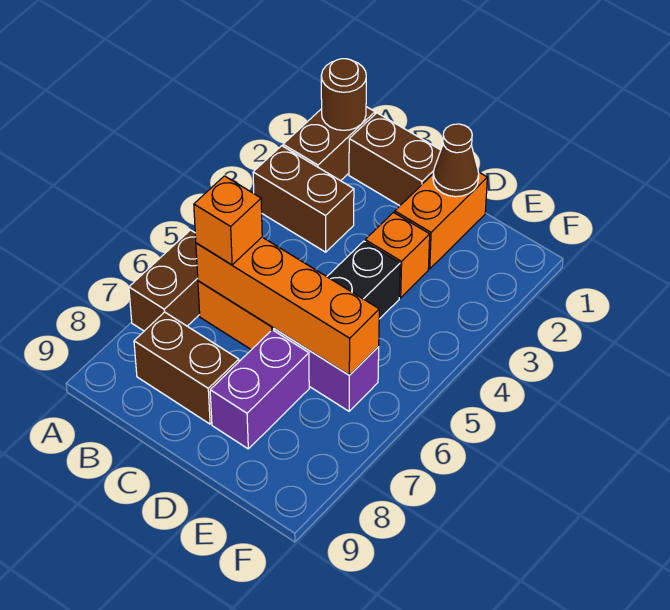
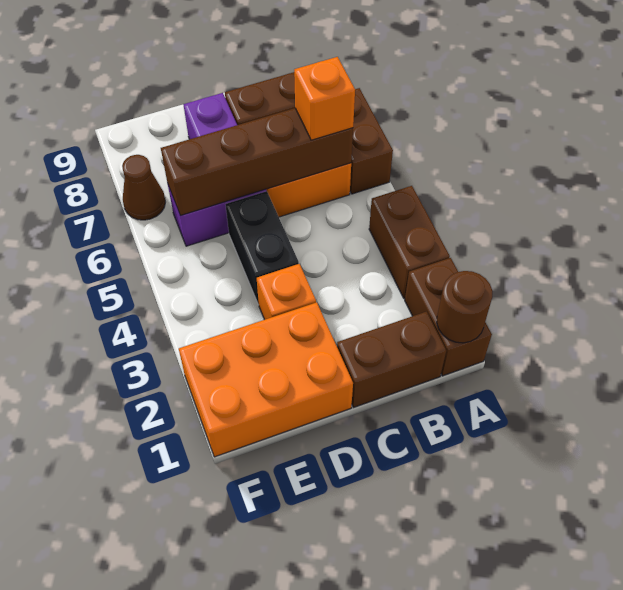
brown brick A3:B3 level 1 -> brown brick A3:A4 level 1
orange brick B6:E6 level 2 -> brown brick B6:E6 level 2
orange brick D1:D2 level 1 -> orange brick D1:F2 level 1
brown cone D1 level 2 -> brown cone F7 level 1

